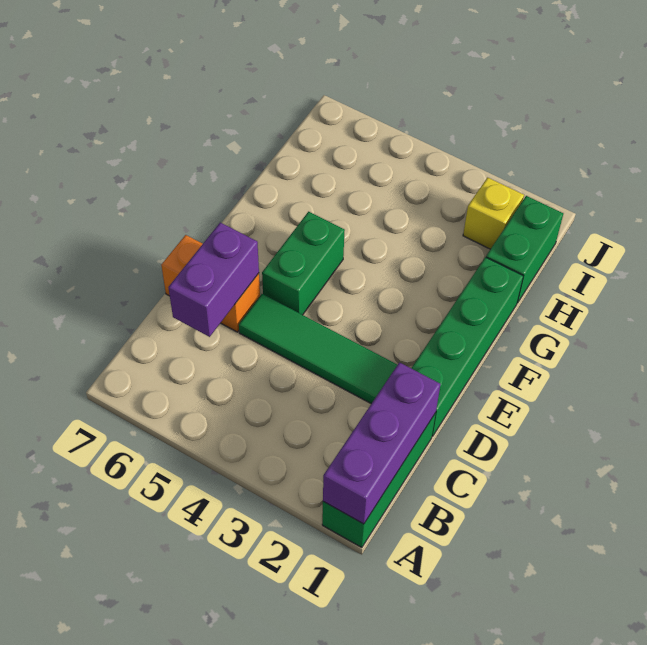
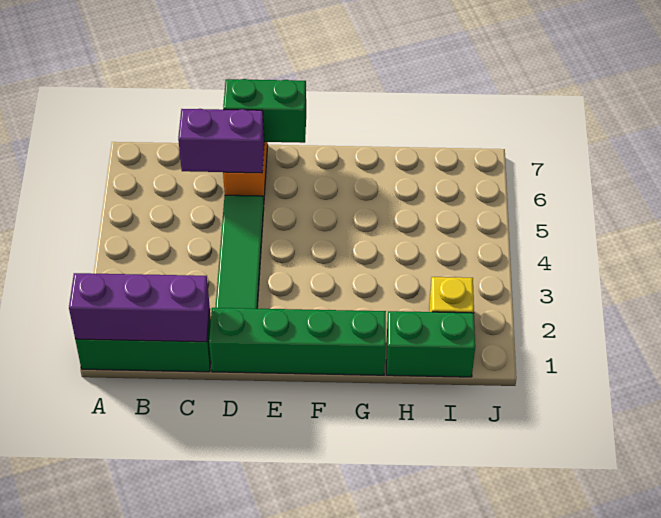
green brick E5:F5 level 1 -> green brick D7:E7 level 2

